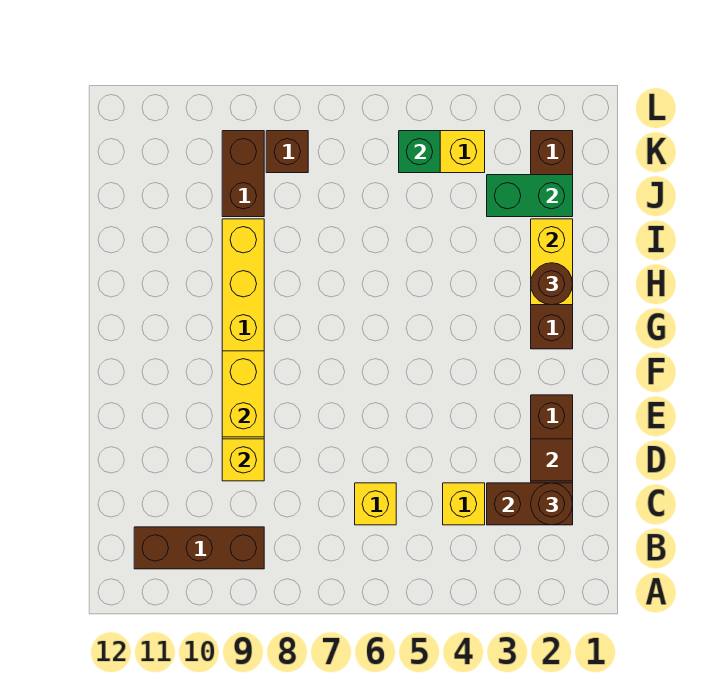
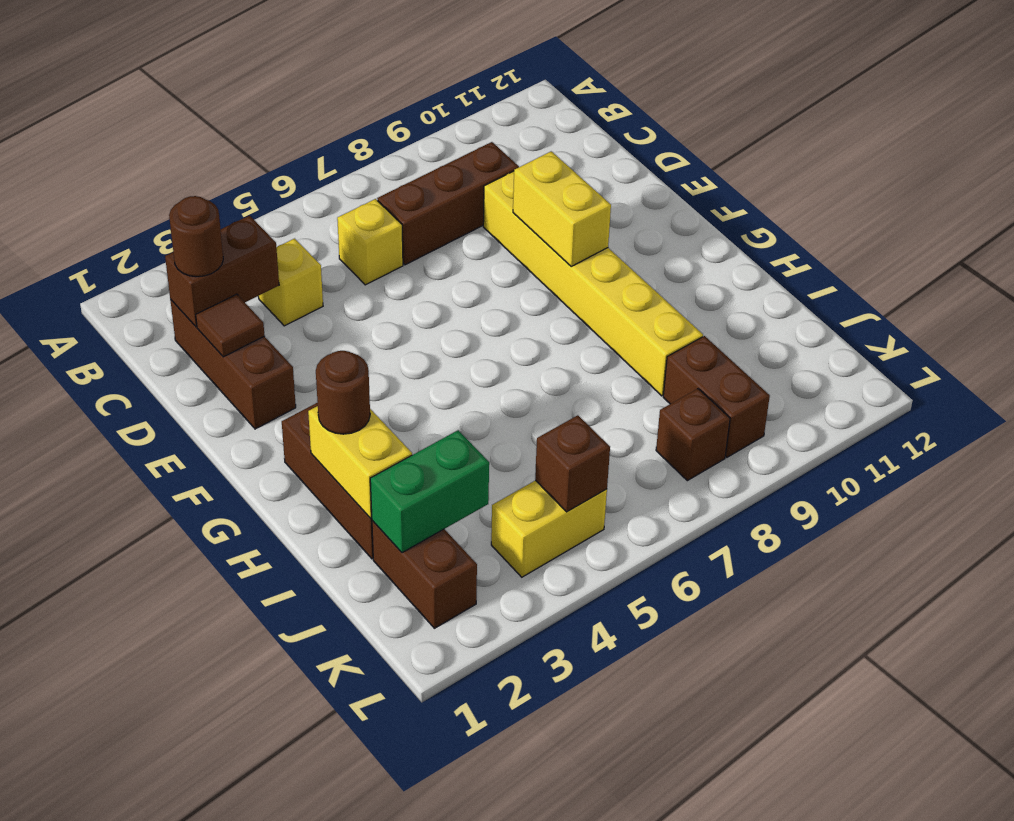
brown brick B9:B11 level 1 -> brown brick C7:C9 level 1
yellow brick D9 level 2 -> none
green brick K5 level 2 -> brown brick K5 level 2

